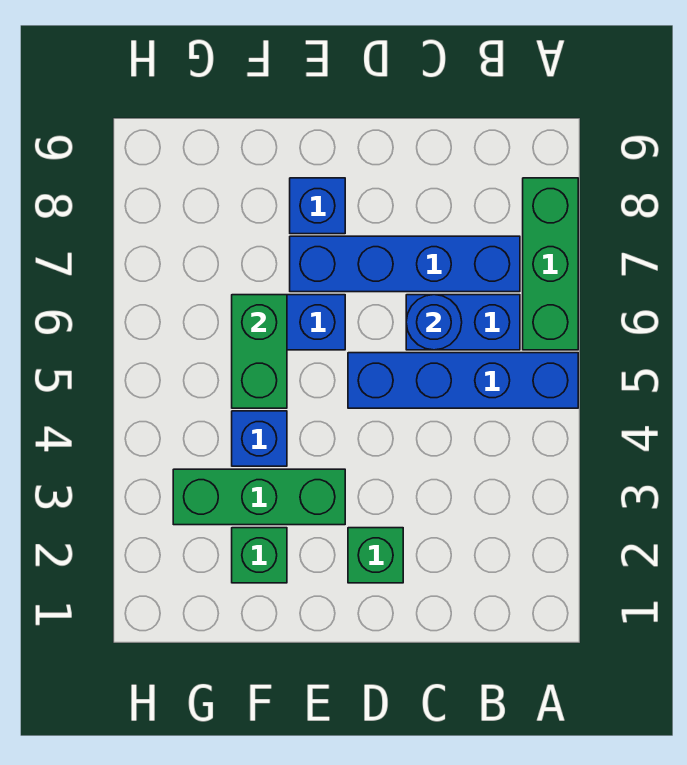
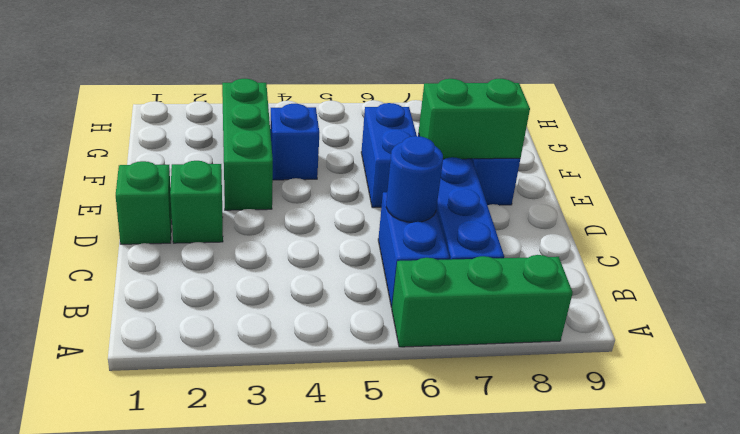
blue brick A5:D5 level 1 -> none
green brick F2 level 1 -> green brick D1 level 1
green brick F5:F6 level 2 -> green brick E7:E8 level 2

